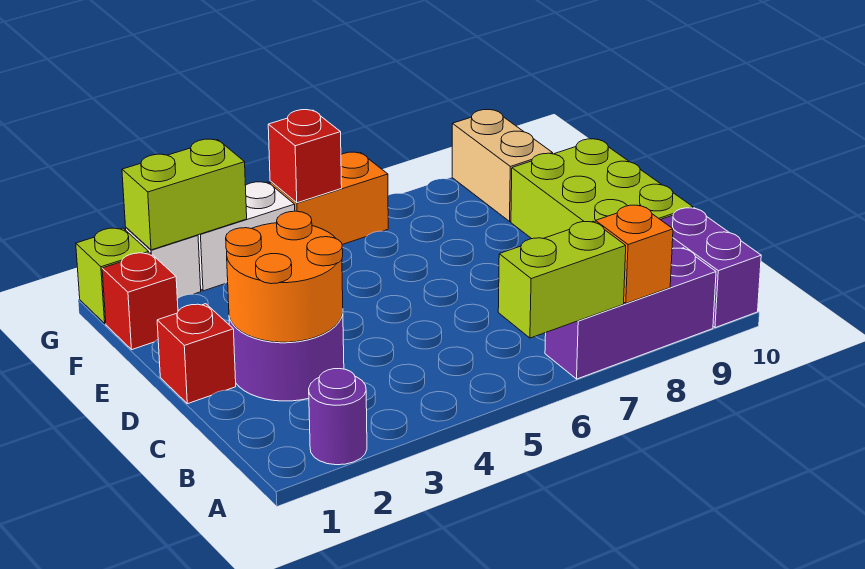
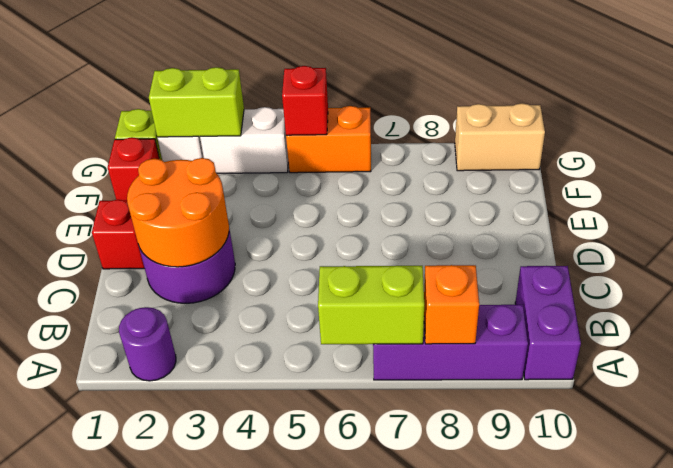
lime brick C9:E10 level 1 -> none
tan brick F9:G9 level 1 -> tan brick G9:G10 level 1

